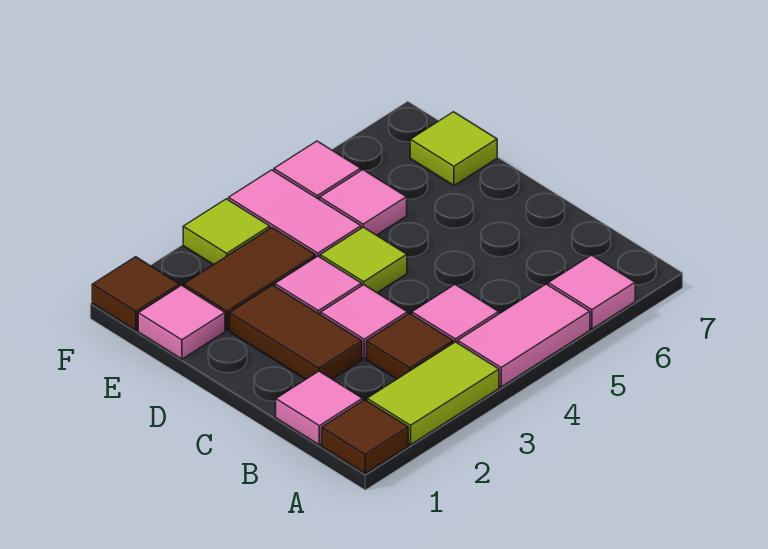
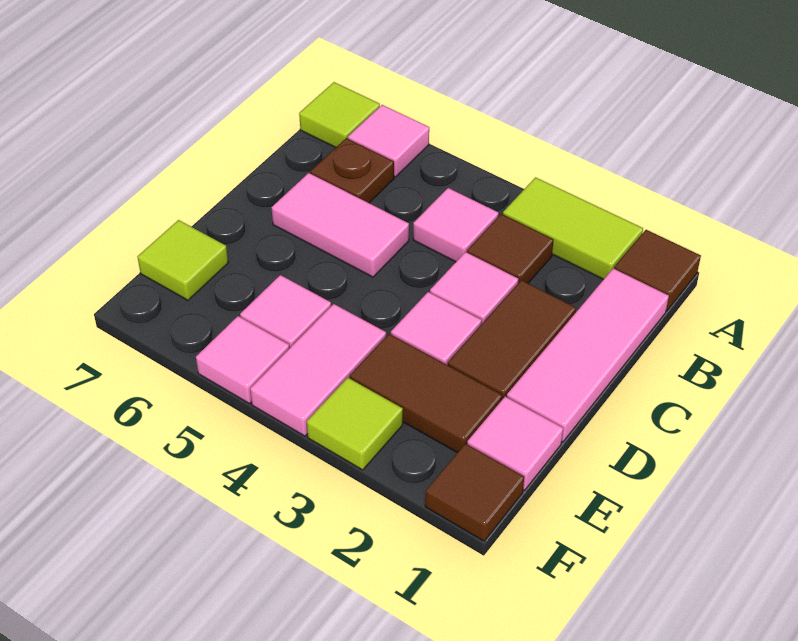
pink tile A4:A5 level 1 -> pink tile C5:C6 level 1
pink tile B1 level 1 -> pink tile B1:D1 level 1
none -> brown plate B6 level 1
lime tile D4 level 1 -> lime tile A7 level 1

